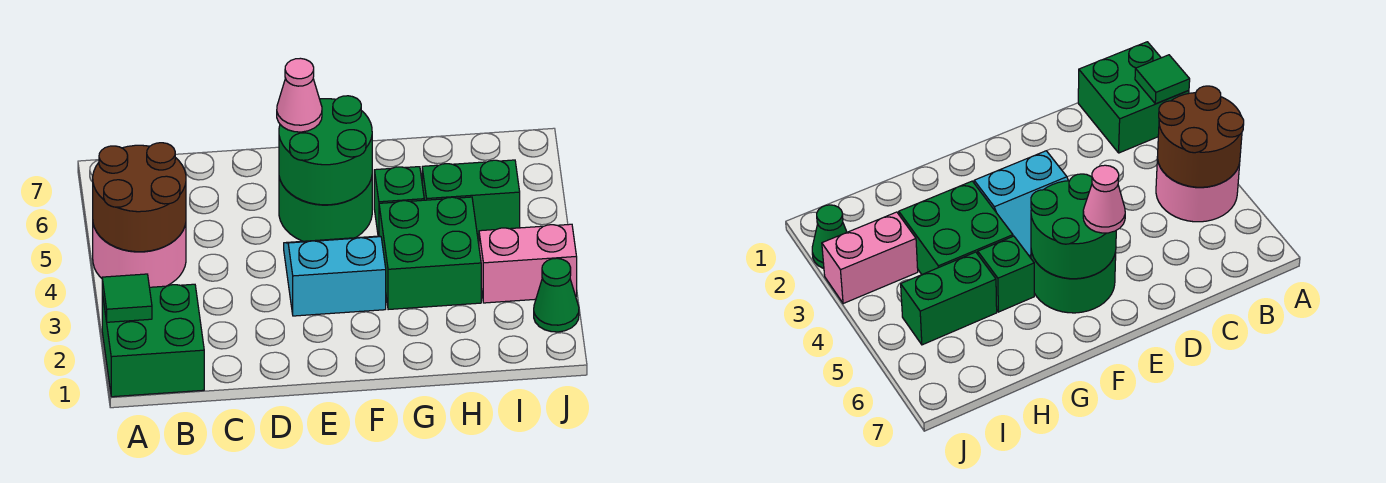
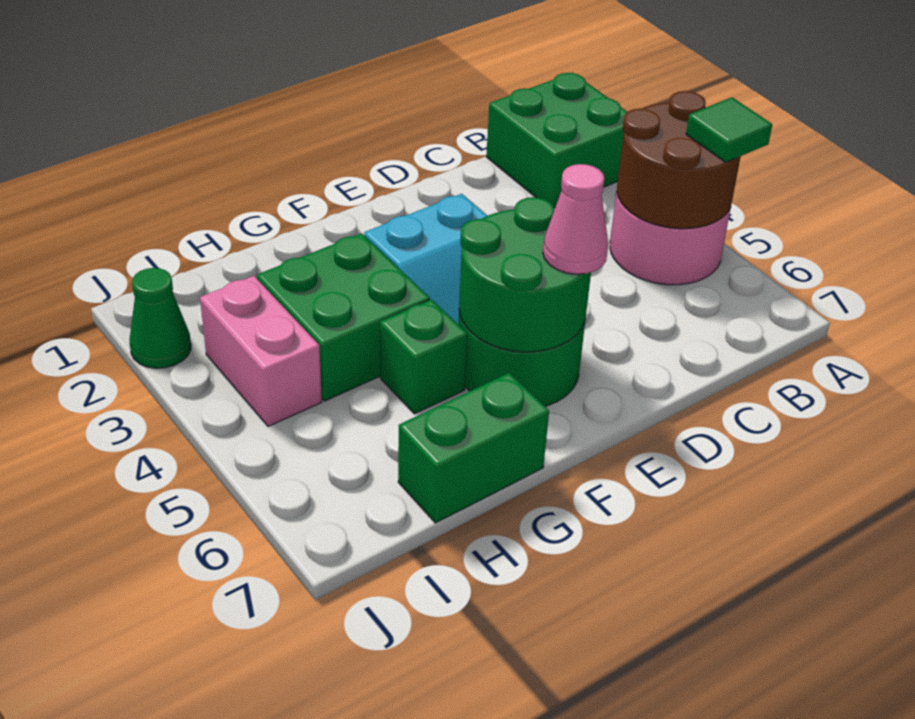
green tile A2 level 2 -> green tile A5 level 3
green brick H5:I5 level 1 -> green brick G7:H7 level 1
pink brick I3:J3 level 1 -> pink brick I3:I4 level 1

